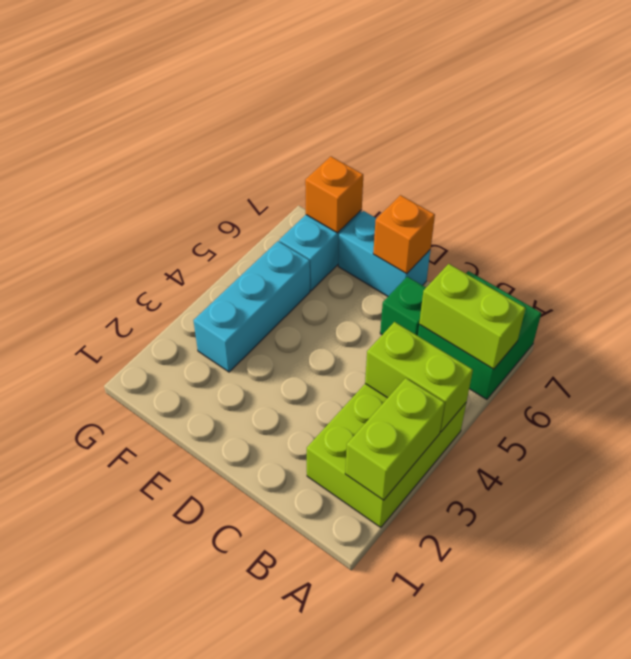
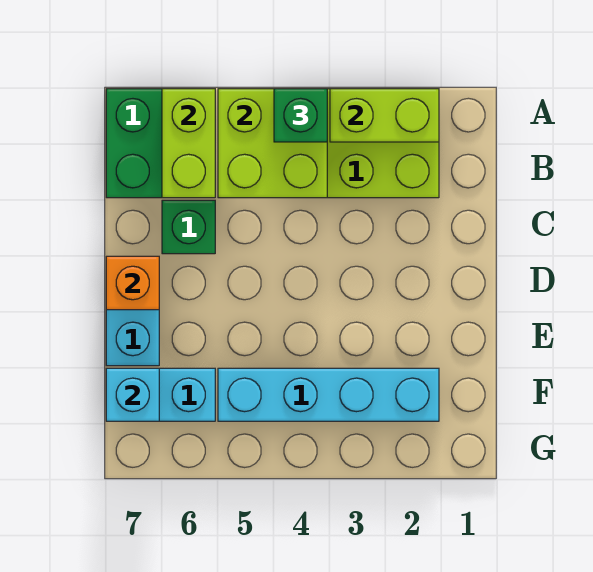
lime brick A4:B4 level 2 -> lime brick A4:B5 level 2
none -> green brick A4 level 3
cyan brick F3:F5 level 1 -> cyan brick F2:F5 level 1
orange brick F7 level 2 -> cyan brick F7 level 2

